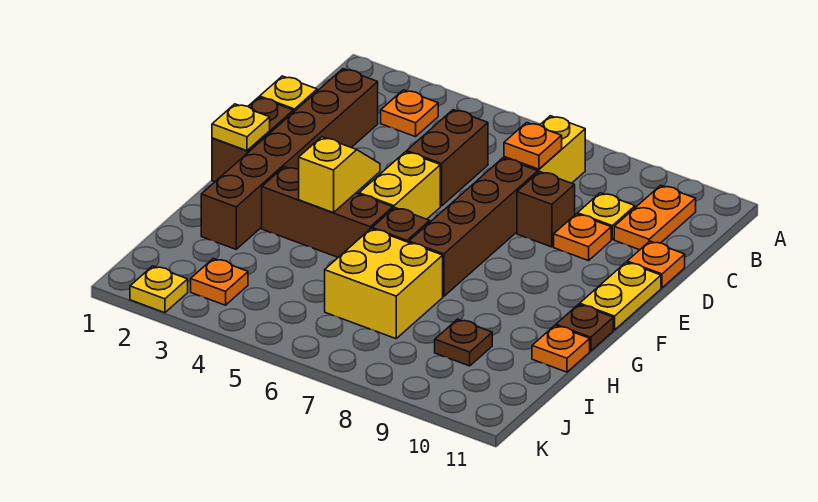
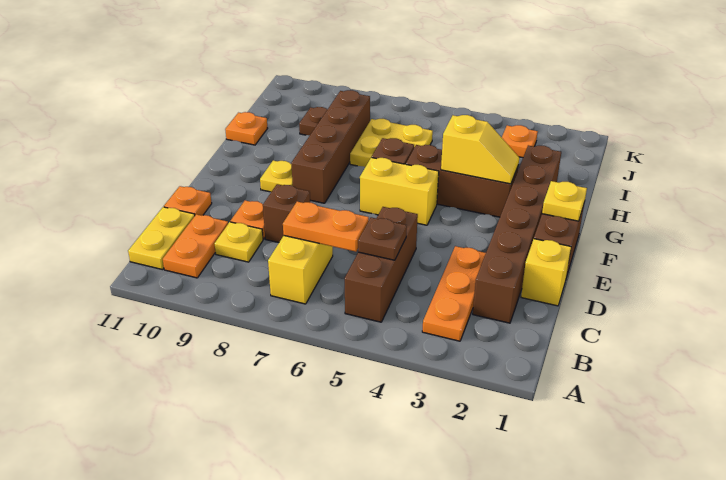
orange plate B3 level 1 -> orange plate B3:D3 level 1
brown brick C5:D5 level 1 -> brown brick B5:D5 level 1
orange plate C7 level 2 -> orange plate C6:C7 level 2
brown brick D7:G7 level 1 -> brown brick F8:I8 level 1
yellow brick E5:F5 level 1 -> yellow brick F5:F6 level 1
yellow plate E11:F11 level 1 -> yellow plate B11:C11 level 1
yellow slope F4:G4 level 2 top G -> yellow slope G3:G4 level 2 top 4
brown plate G11 level 1 -> brown plate C5 level 2
yellow brick H6:I7 level 1 -> yellow plate H6:I7 level 1
yellow plate K2 level 1 -> yellow plate F9 level 1

